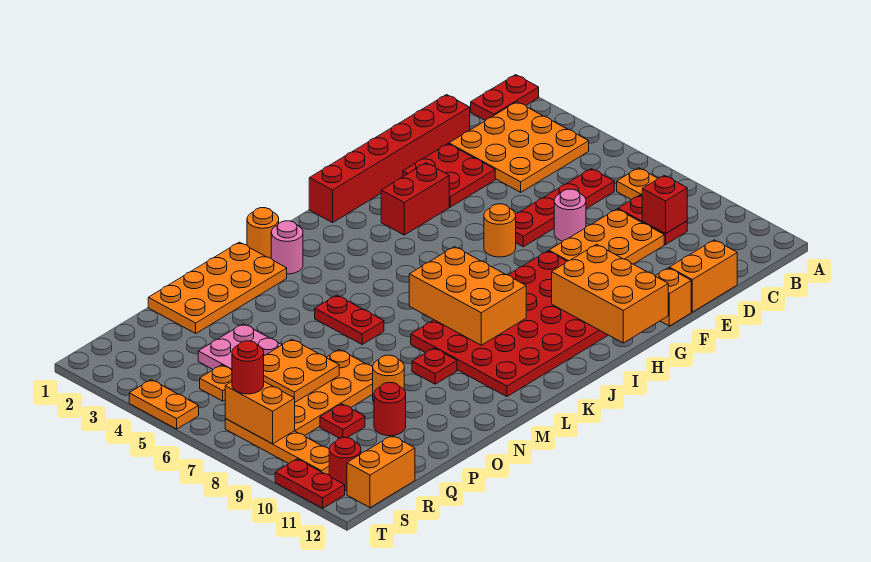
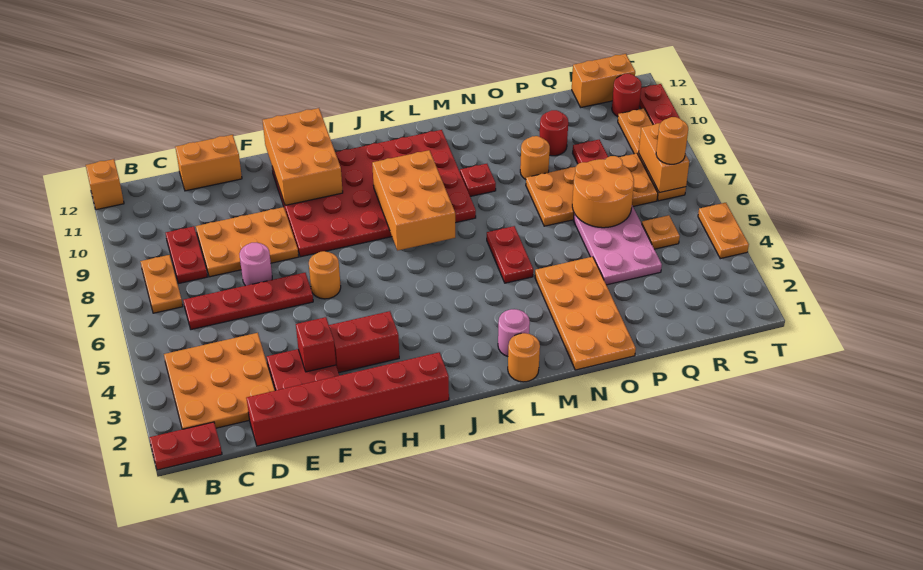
red brick C9 level 2 -> red brick F3 level 2
orange brick F12 level 1 -> orange brick A12 level 1
orange plate M1:P2 level 1 -> orange plate N1:O4 level 1
orange plate P6:Q7 level 2 -> orange round brick P6:Q7 level 2
red round brick S7 level 3 -> orange round brick S7 level 3

